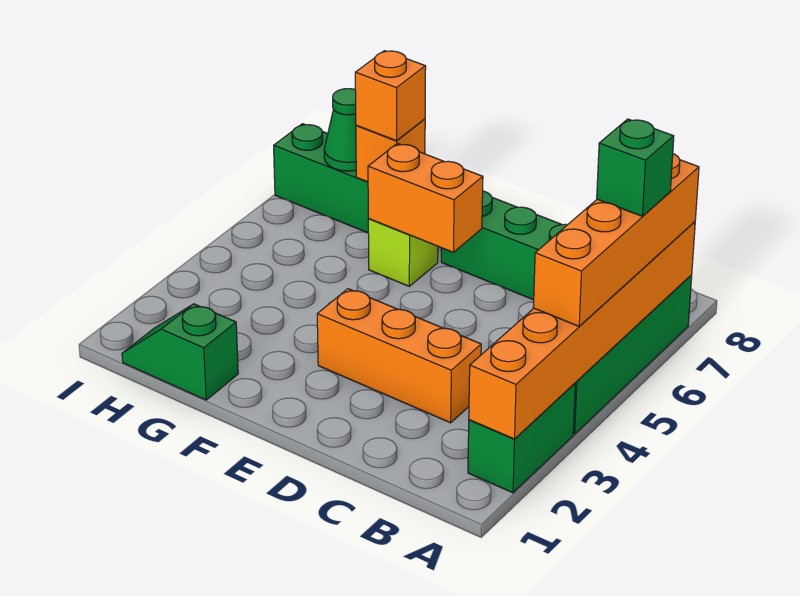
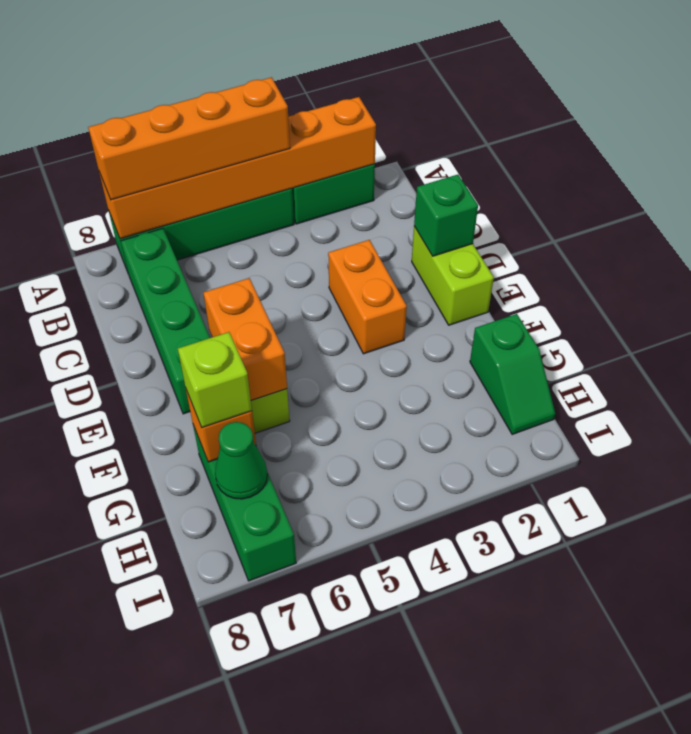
green brick A6 level 4 -> green brick D1 level 2
orange brick C3:E3 level 1 -> orange brick D3:E3 level 1
none -> lime brick D1:E1 level 1
orange brick G7 level 3 -> lime brick G7 level 3

